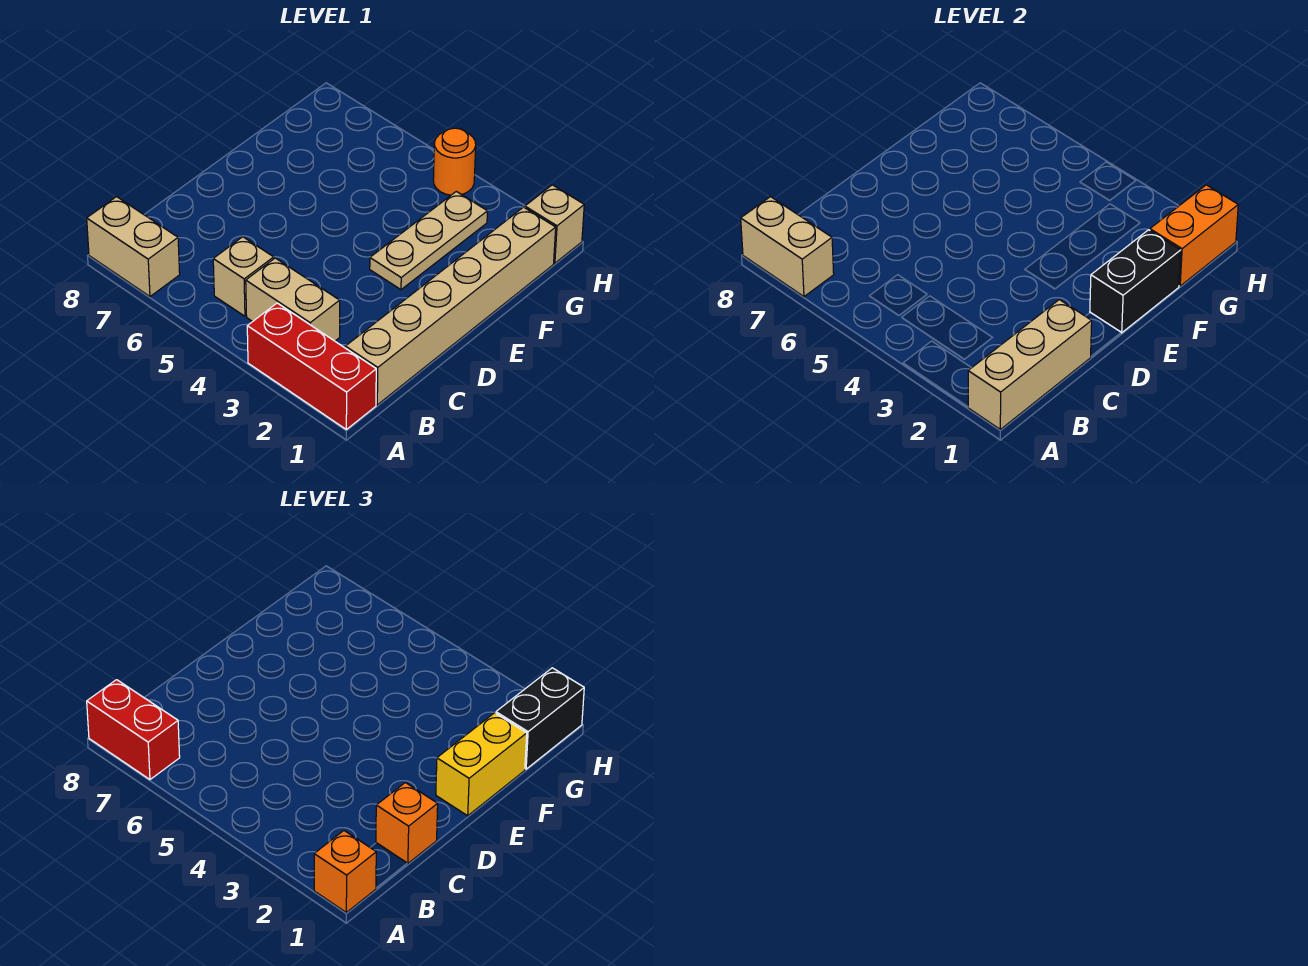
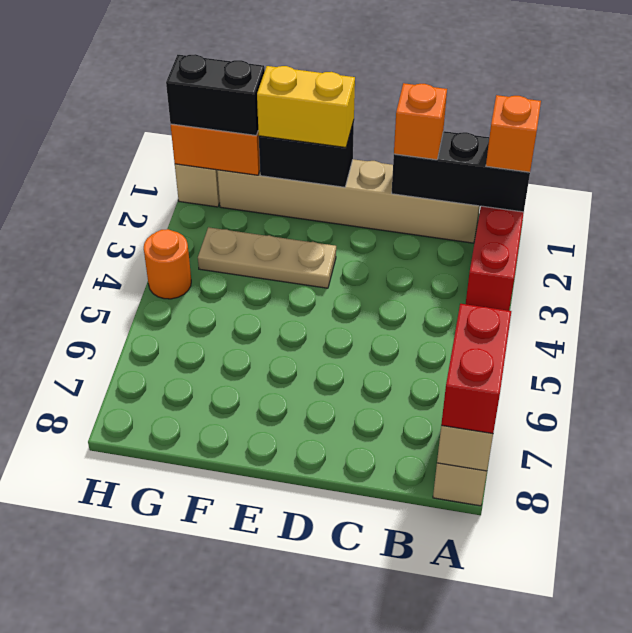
tan brick A1:C1 level 2 -> black brick A1:C1 level 2
tan brick B3:B4 level 1 -> none
tan brick B5 level 1 -> none

